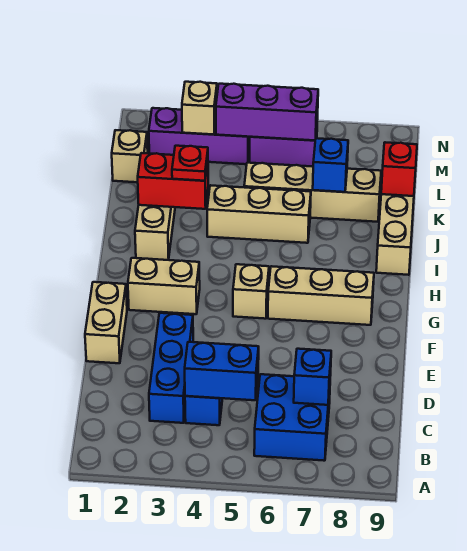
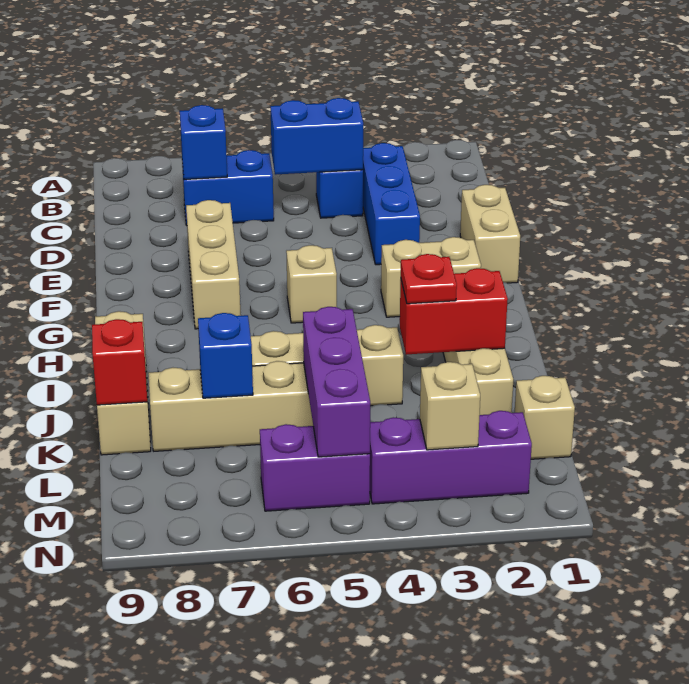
blue brick B6:C7 level 1 -> blue brick C6:C7 level 1
tan brick G6:G8 level 1 -> tan brick E7:G7 level 1
purple brick M4:M6 level 2 -> purple brick K5:M5 level 2

